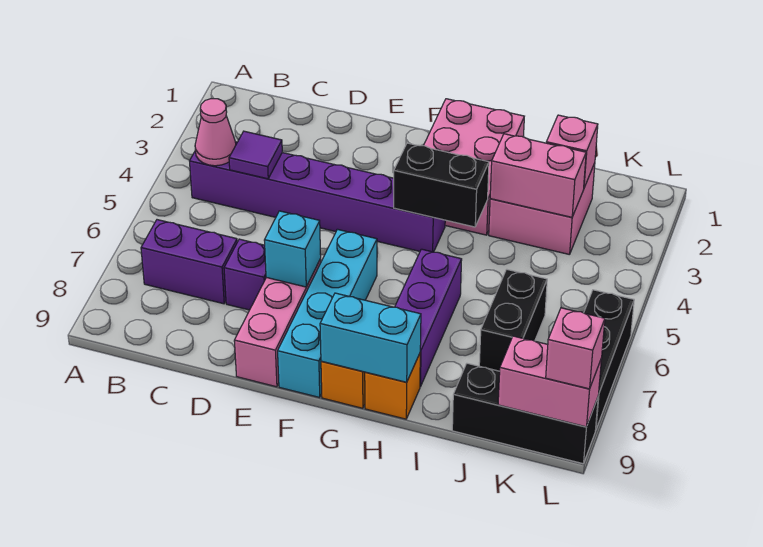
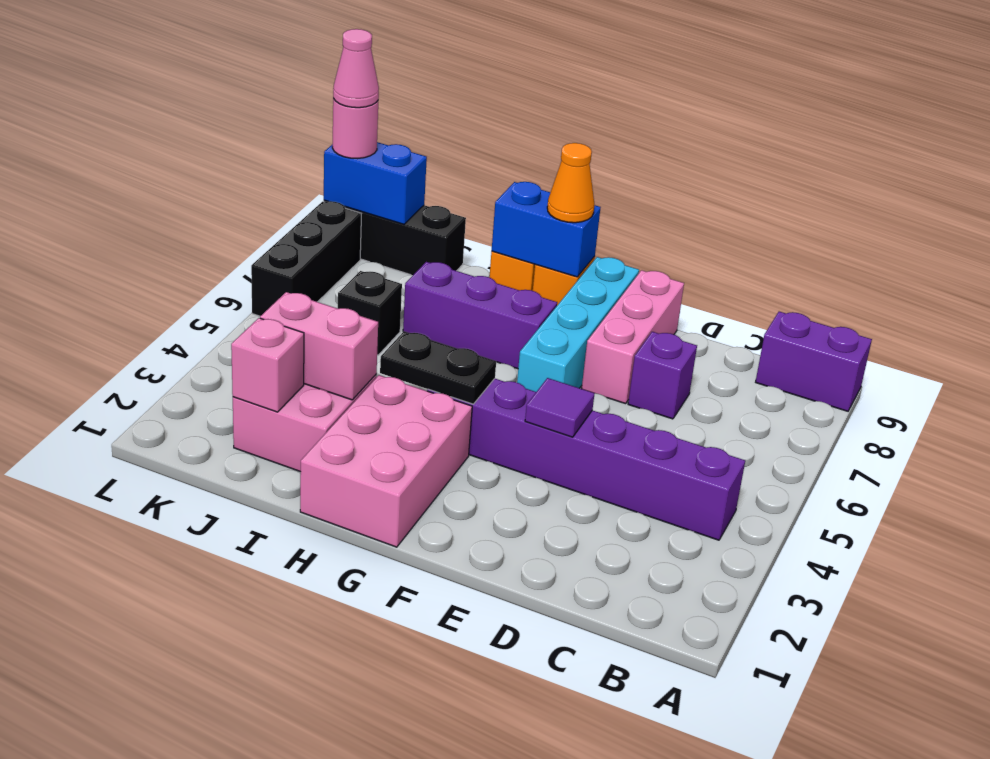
pink cone B4 level 2 -> pink cone L9 level 4
purple brick B7:C7 level 1 -> purple brick A9:B9 level 1
purple tile C4 level 2 -> purple tile E4 level 2
cyan brick E7 level 2 -> none
black brick G4:H4 level 2 -> black plate G4:H4 level 2
cyan brick G9:H9 level 2 -> blue brick G9:H9 level 2
none -> orange cone G9 level 3
purple brick H6:H8 level 1 -> purple brick G7:I7 level 1
black brick J6:J7 level 1 -> black brick J6 level 1
pink brick K9:L9 level 2 -> blue brick K9:L9 level 2
pink brick L9 level 3 -> pink round brick L9 level 3

